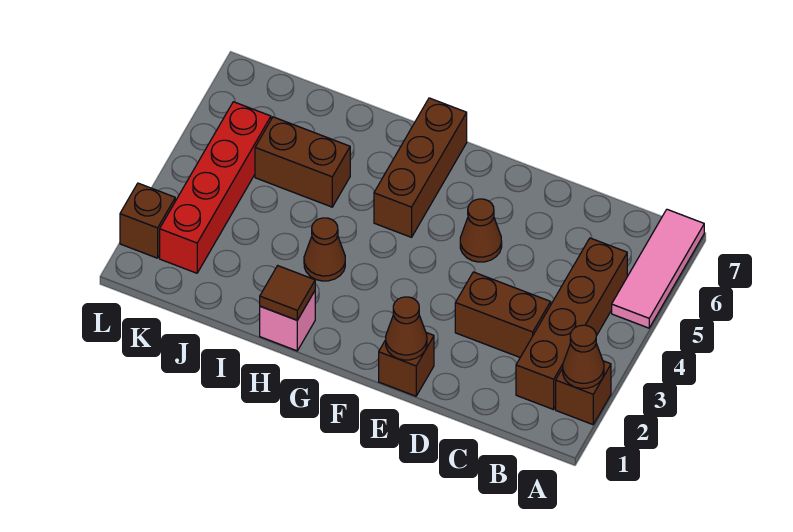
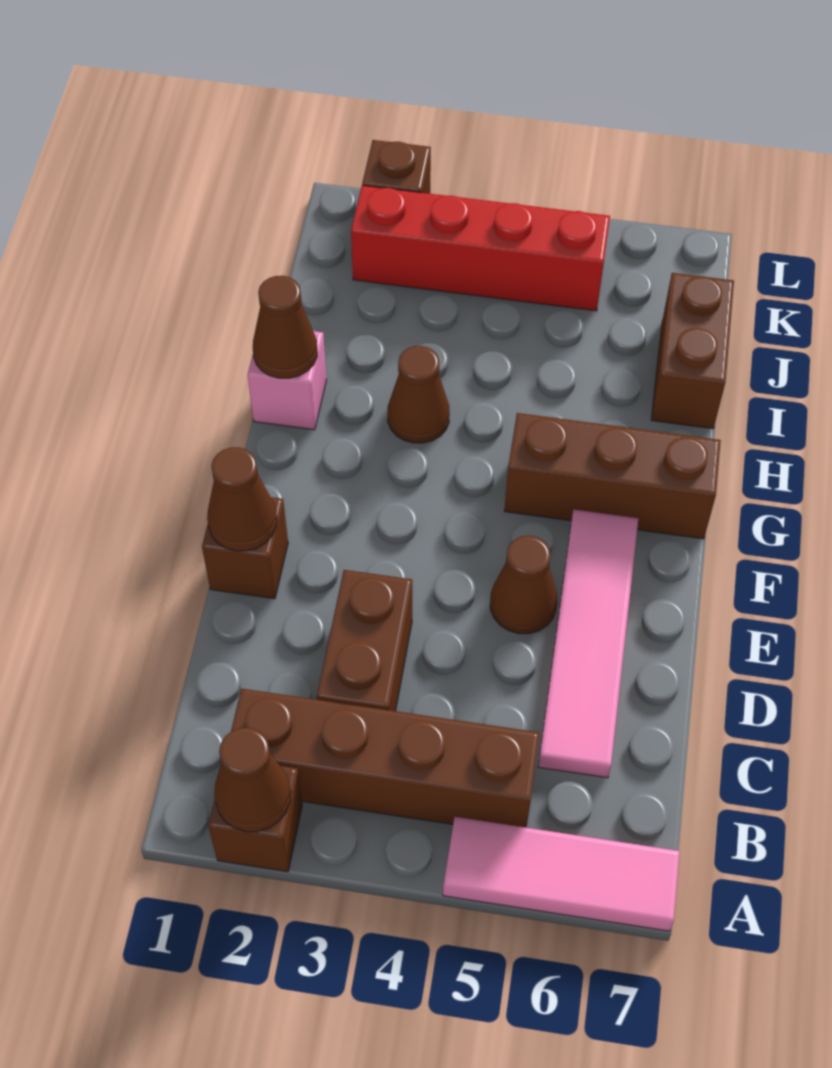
none -> pink tile C6:F6 level 1
brown tile H1 level 2 -> brown cone H1 level 2
brown brick I5:J5 level 1 -> brown brick I7:J7 level 1

